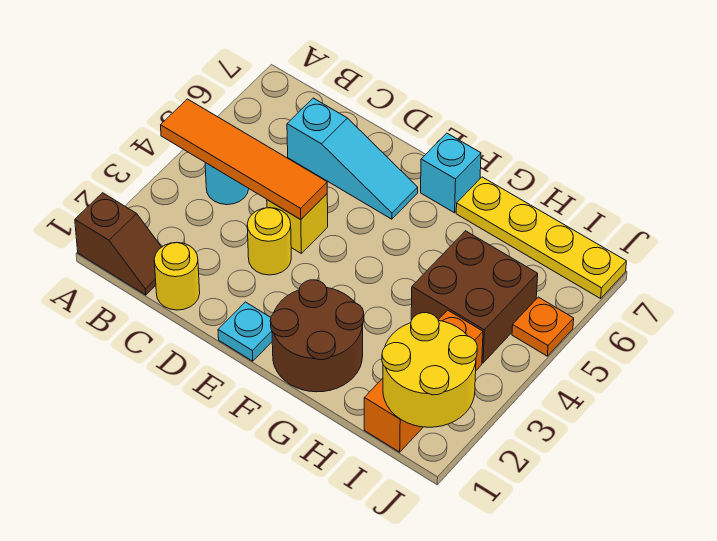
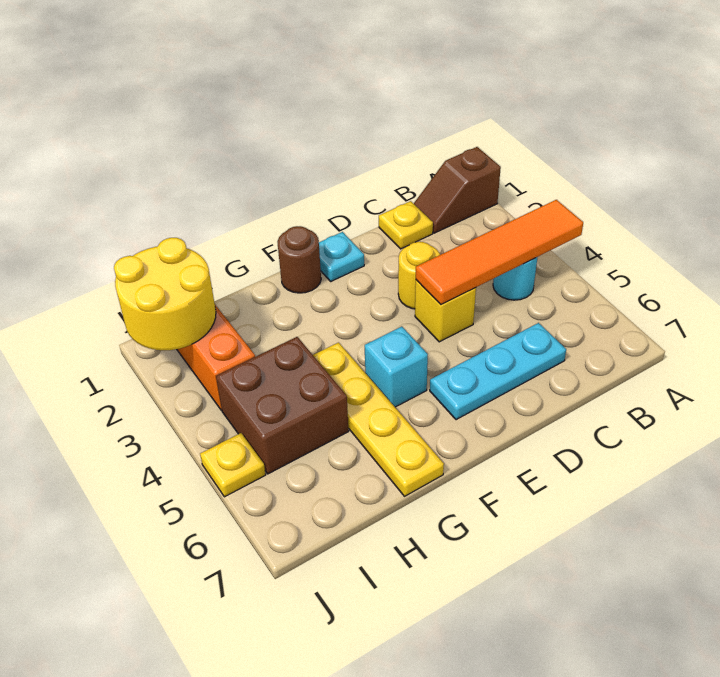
yellow round brick C1 level 1 -> yellow plate C1 level 1
cyan slope C6:E6 level 1 top C -> cyan plate C6:E6 level 1
brown round brick F1:G2 level 1 -> brown round brick F1 level 1
cyan brick F7 level 1 -> cyan brick F5 level 1
yellow plate G7:J7 level 1 -> yellow plate G4:G7 level 1
orange plate J5 level 1 -> yellow plate J5 level 1

